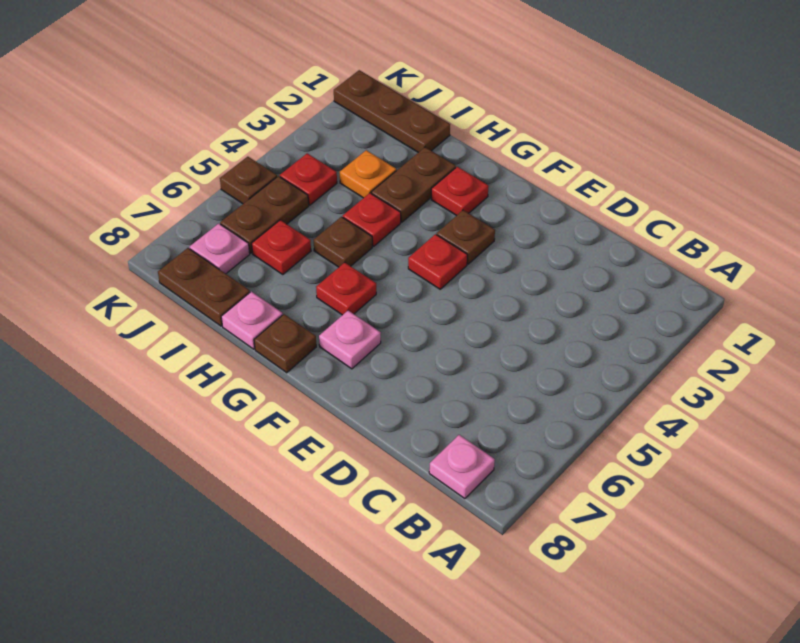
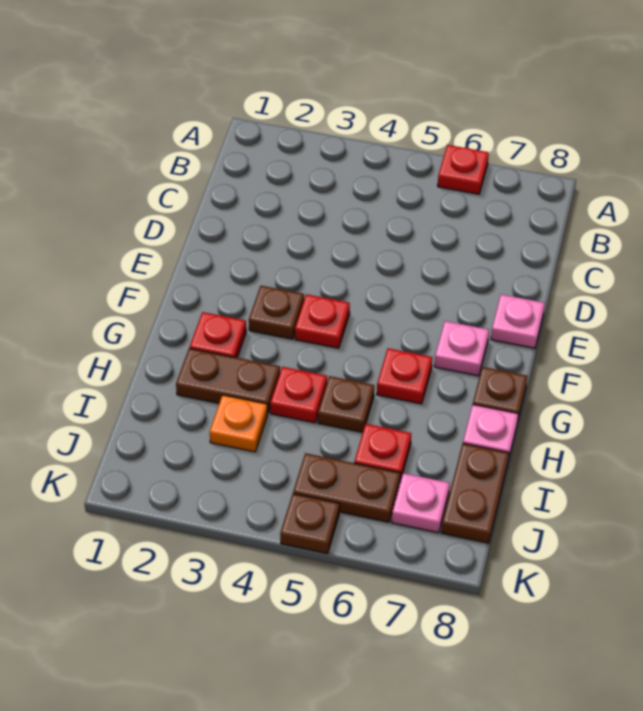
pink plate B8 level 1 -> pink plate E8 level 1
brown plate I1:K1 level 1 -> none
red plate J4 level 1 -> red plate A6 level 1

